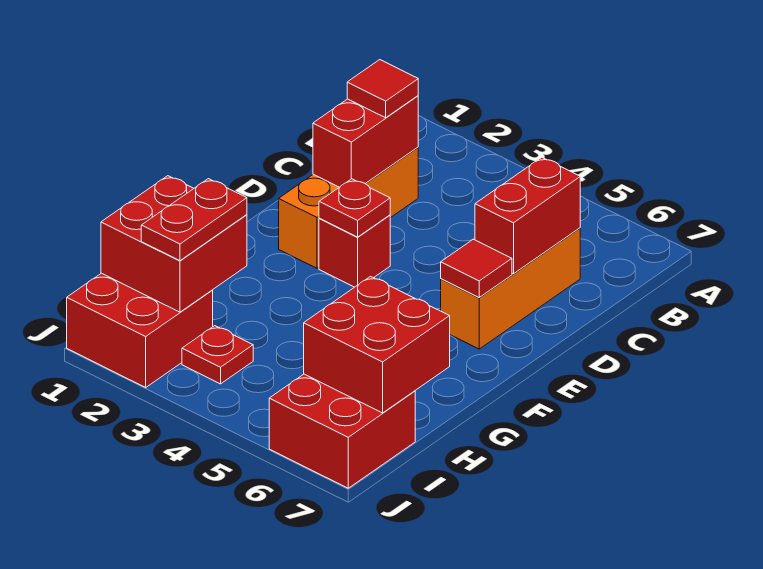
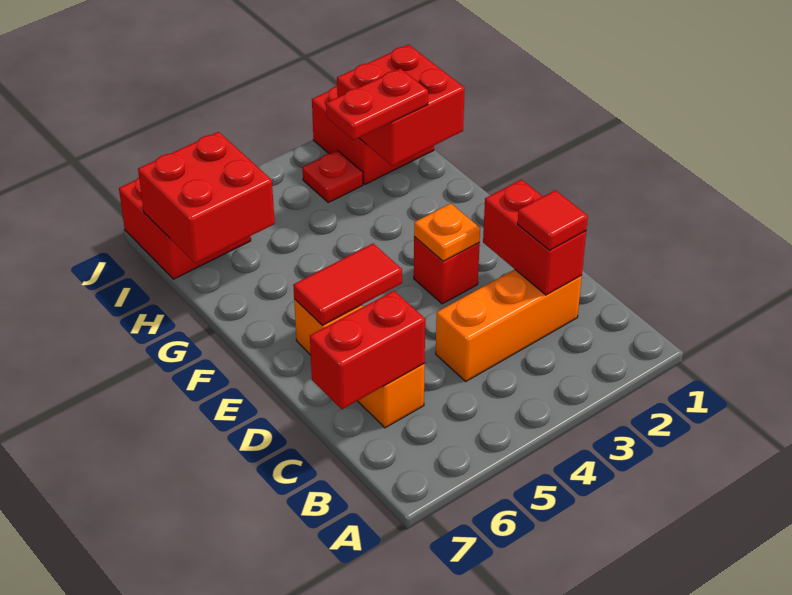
orange brick C2:E2 level 1 -> orange brick C2:C4 level 1
red brick C6:D6 level 2 -> red brick C6:C7 level 2
red plate E3 level 2 -> orange plate E3 level 2
red tile E6 level 2 -> red tile E5:E6 level 2
red plate H2:I2 level 3 -> red plate H2:H3 level 3

